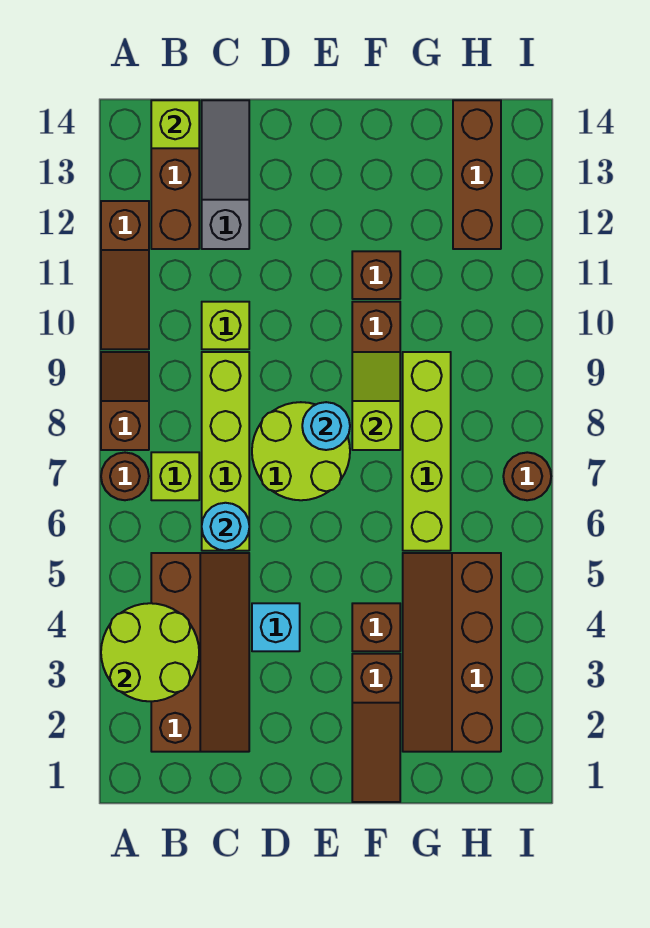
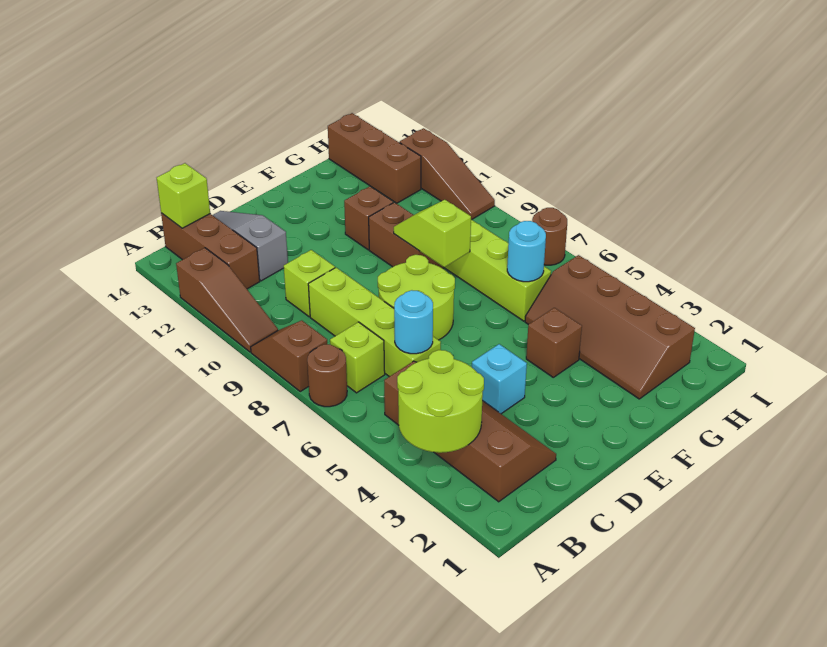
cyan round brick E8 level 2 -> cyan round brick G6 level 2
brown slope F1:F3 level 1 top 3 -> brown slope I10:I12 level 1 top 12

